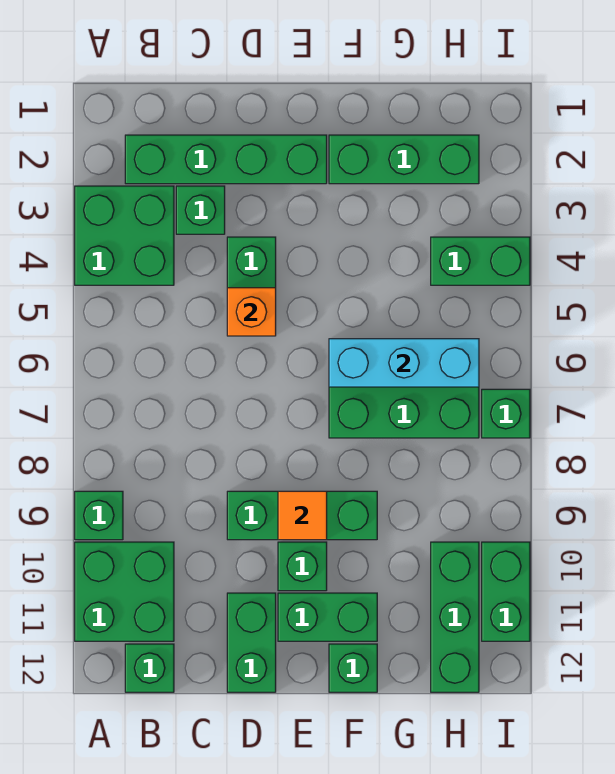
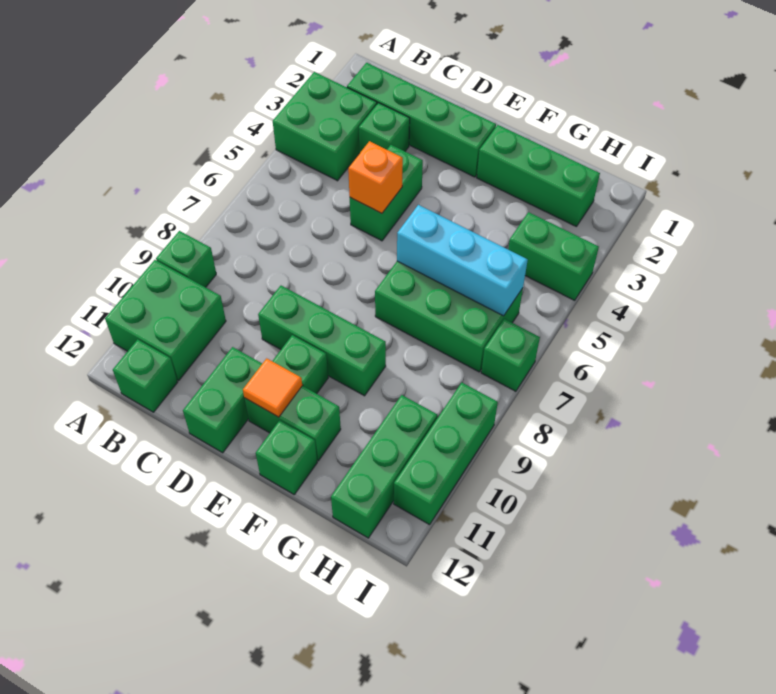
orange tile E9 level 2 -> orange tile E11 level 2
green brick I10:I11 level 1 -> green brick I9:I11 level 1

